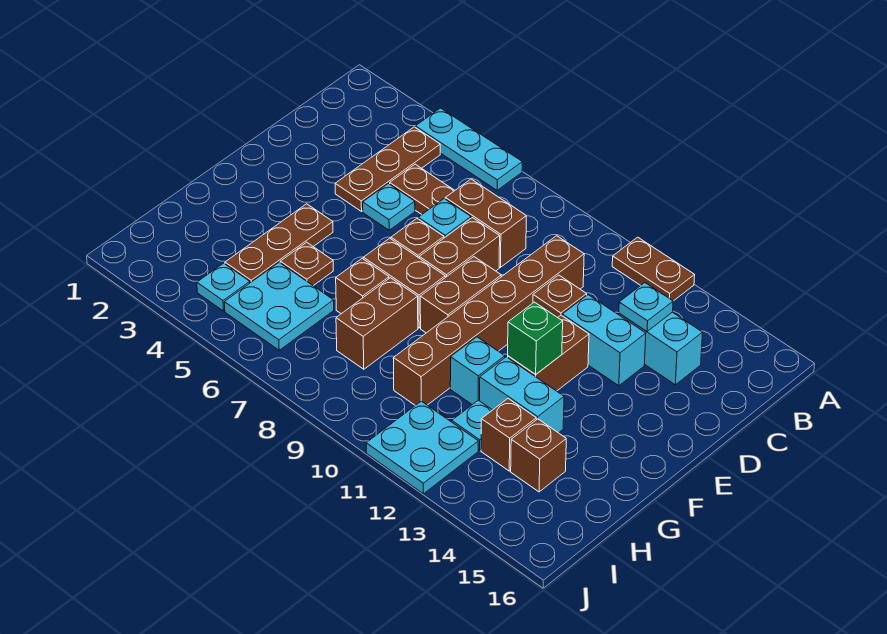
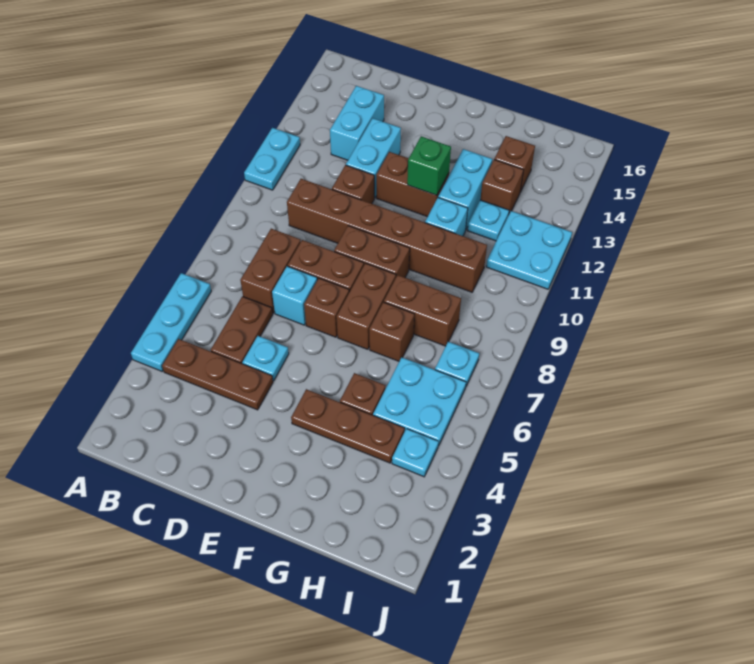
brown plate A11:A12 level 1 -> cyan plate A11:A12 level 1
cyan plate C13 level 2 -> cyan plate I7 level 1

